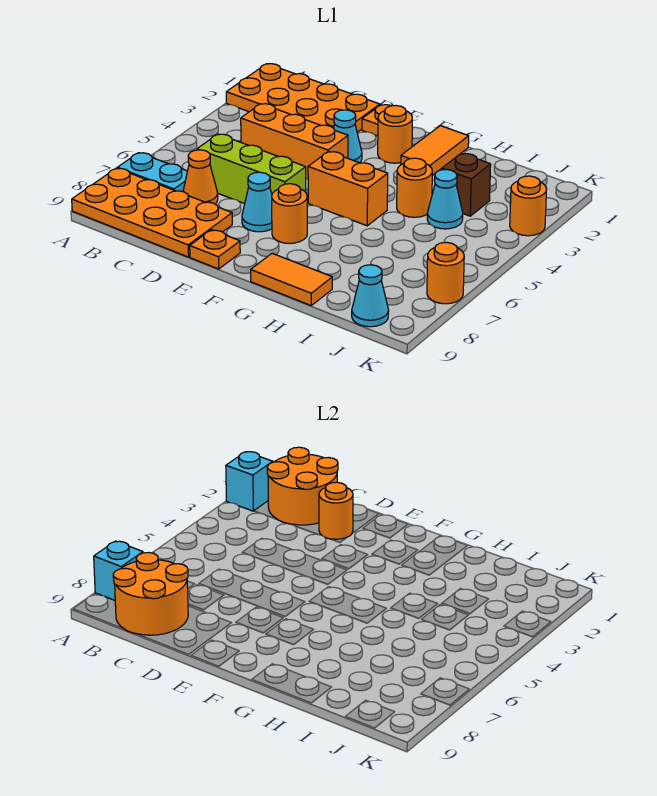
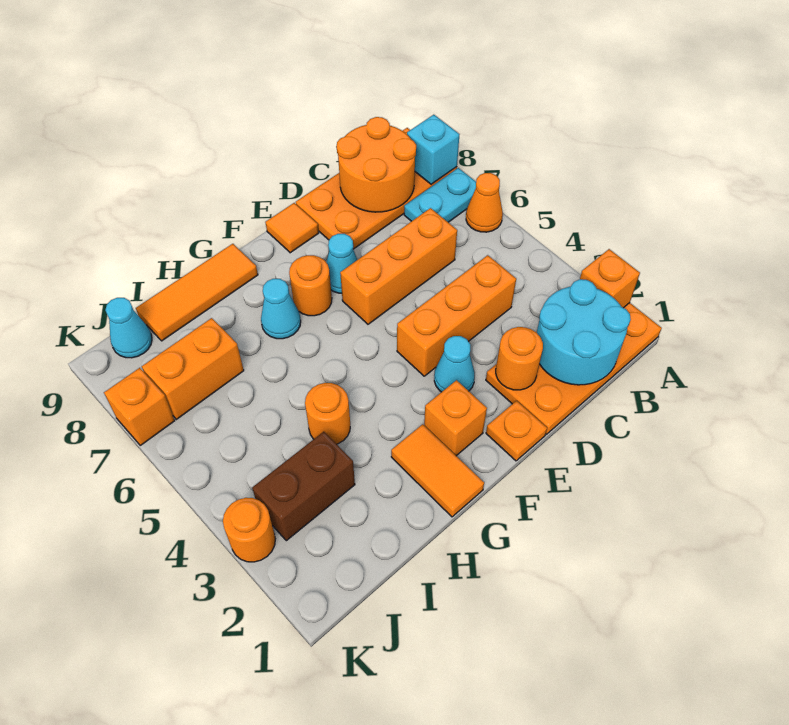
cyan brick A2 level 2 -> orange brick A2 level 2
orange round brick B1:C2 level 2 -> cyan round brick B1:C2 level 2
lime brick C6:E6 level 1 -> orange brick C6:E6 level 1
orange cone C7 level 1 -> orange cone A6 level 1
orange plate E9 level 1 -> orange tile E9 level 1
orange round brick F2 level 1 -> orange brick F2 level 1
orange brick F5:G5 level 1 -> orange brick I7:J7 level 1
orange tile G9:H9 level 1 -> orange tile G9:I9 level 1
brown brick I3 level 1 -> brown brick I3:J3 level 1
cyan cone I4 level 1 -> cyan cone G7 level 1
orange round brick K7 level 1 -> orange brick K7 level 1

